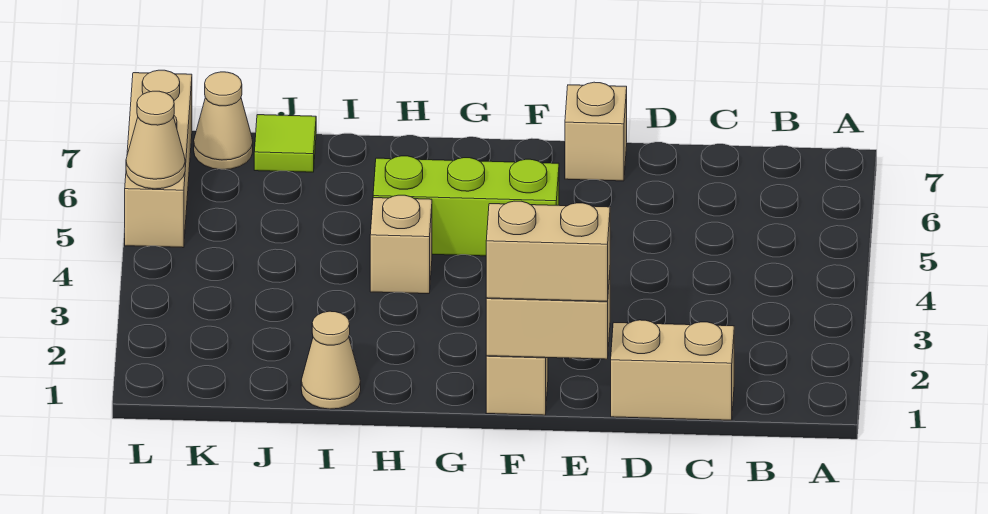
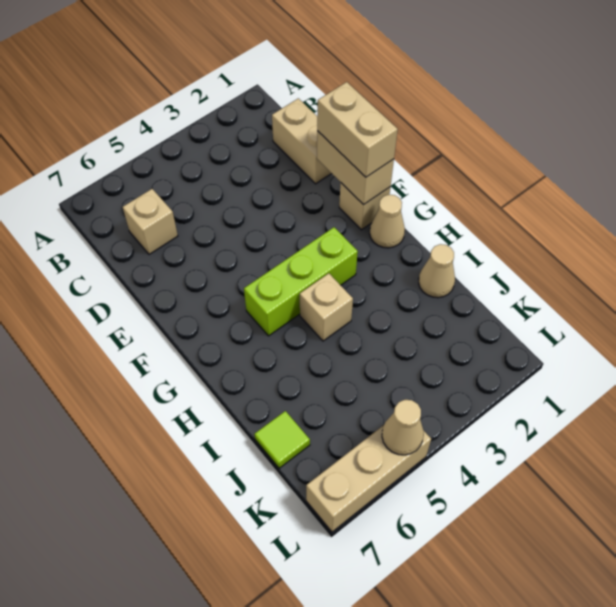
tan brick E7 level 1 -> tan brick C6 level 1
lime brick F5:H5 level 1 -> lime brick G3:G5 level 1
tan cone K7 level 1 -> tan cone G1 level 1

